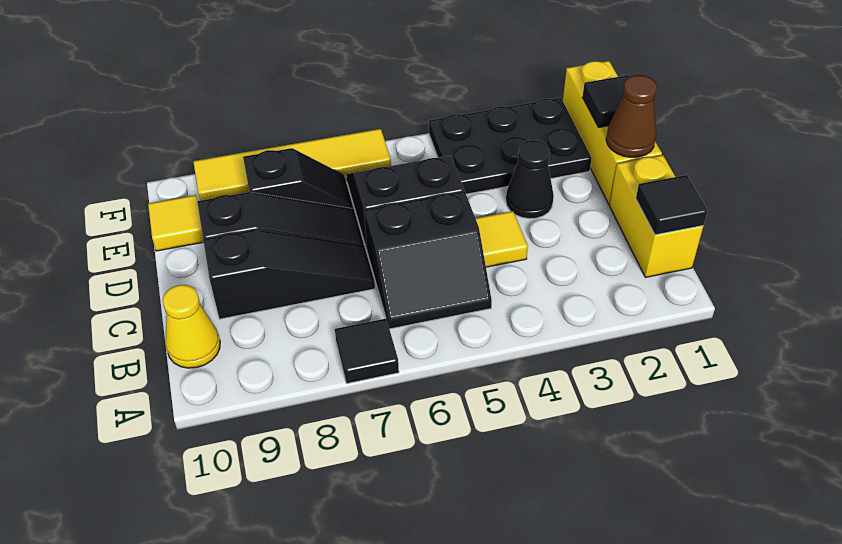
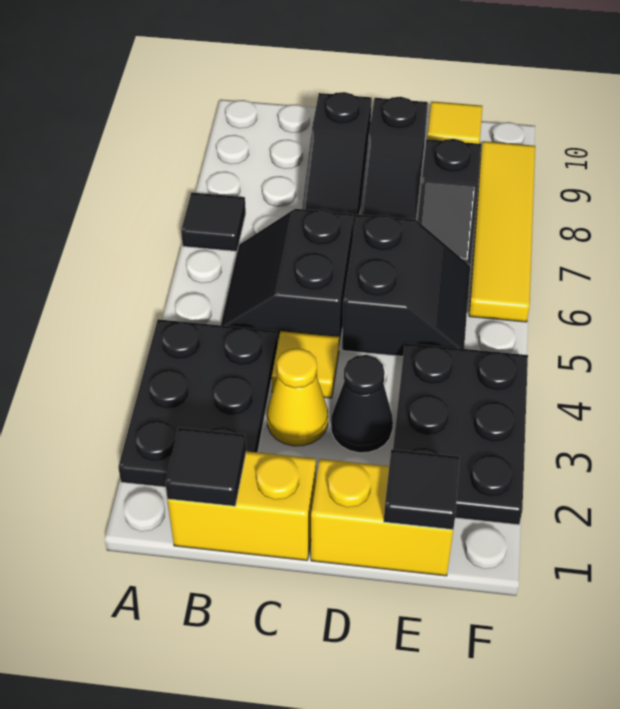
none -> black plate A2:B4 level 1
yellow cone B10 level 1 -> yellow cone C3 level 1
yellow brick D1:F1 level 1 -> yellow brick D1:E1 level 1
brown cone D1 level 2 -> none

